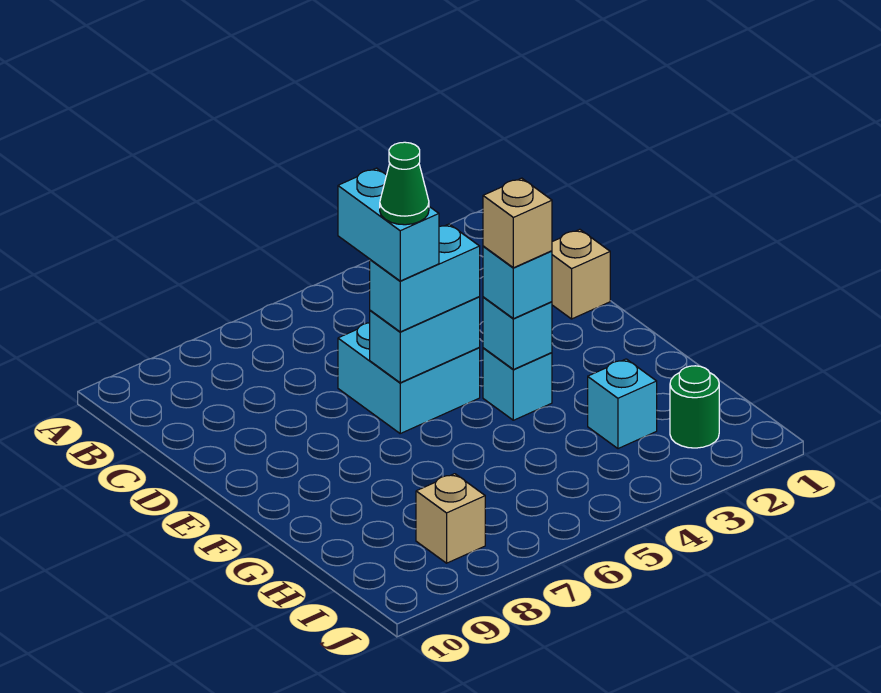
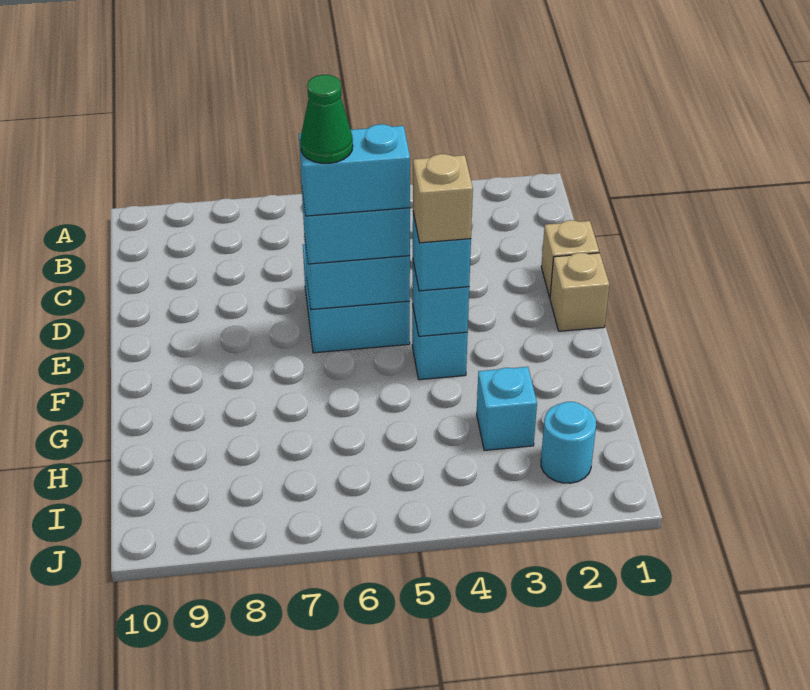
cyan brick D6:E6 level 4 -> cyan brick E5:E6 level 4
green round brick I2 level 1 -> cyan round brick I2 level 1
tan brick I8 level 1 -> tan brick E1 level 1

